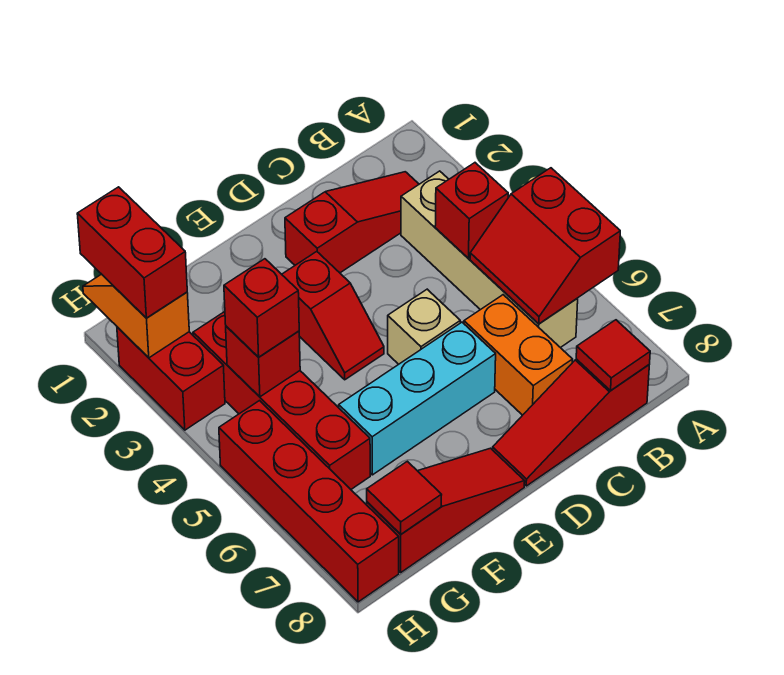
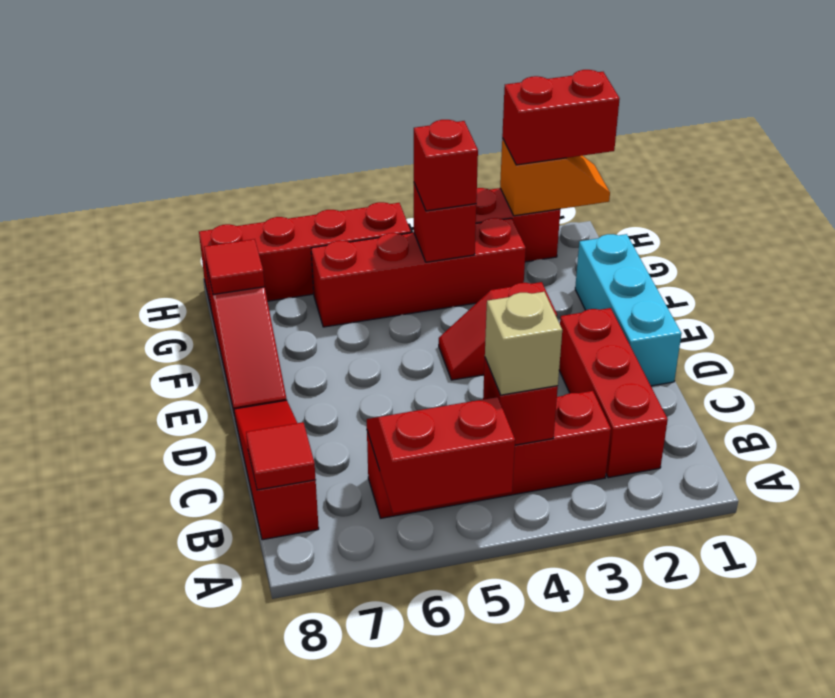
red slope B2:D2 level 1 top D -> red brick B2:D2 level 1
tan brick B3:B6 level 1 -> red brick B3:B6 level 1
orange brick C6:C7 level 1 -> none
tan brick D5 level 1 -> tan brick B4 level 3
cyan brick D6:F6 level 1 -> cyan brick D1:F1 level 1

